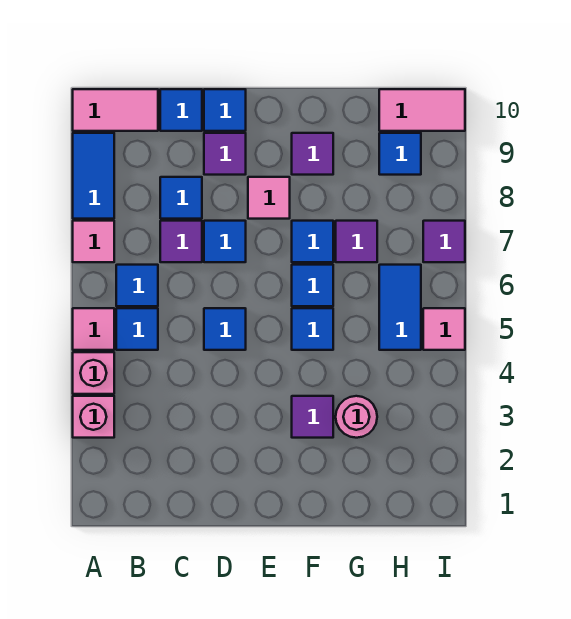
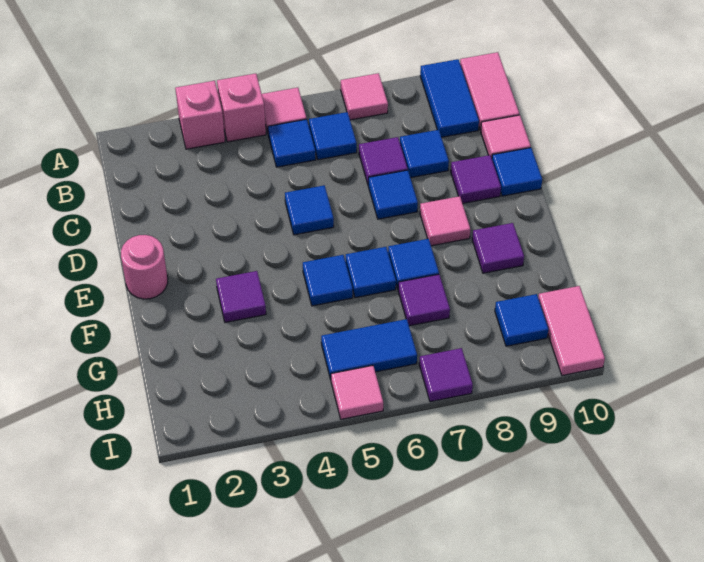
blue tile A8:A9 level 1 -> blue tile A9:B9 level 1
blue tile C10 level 1 -> pink tile C10 level 1
pink round brick G3 level 1 -> pink round brick E1 level 1

